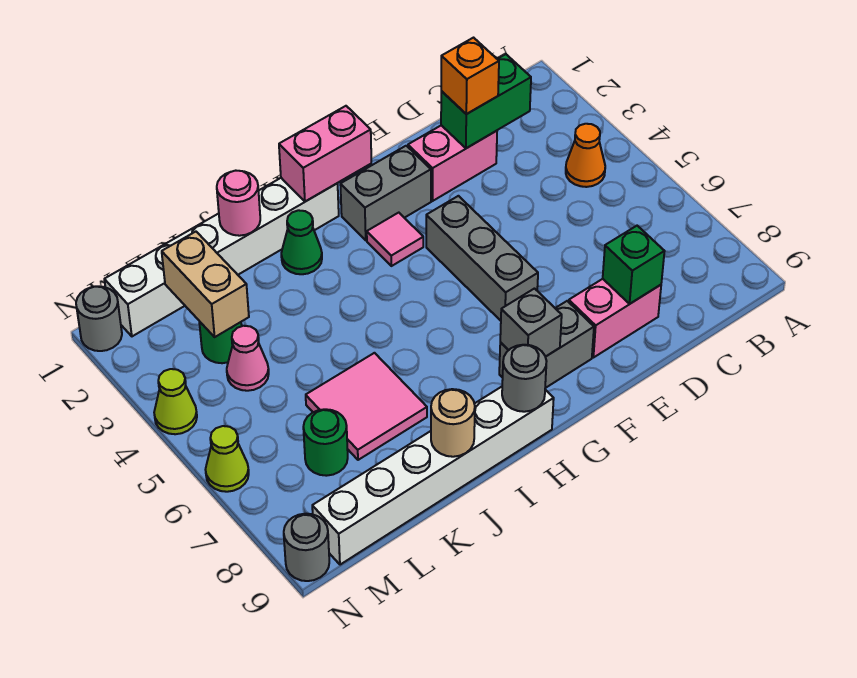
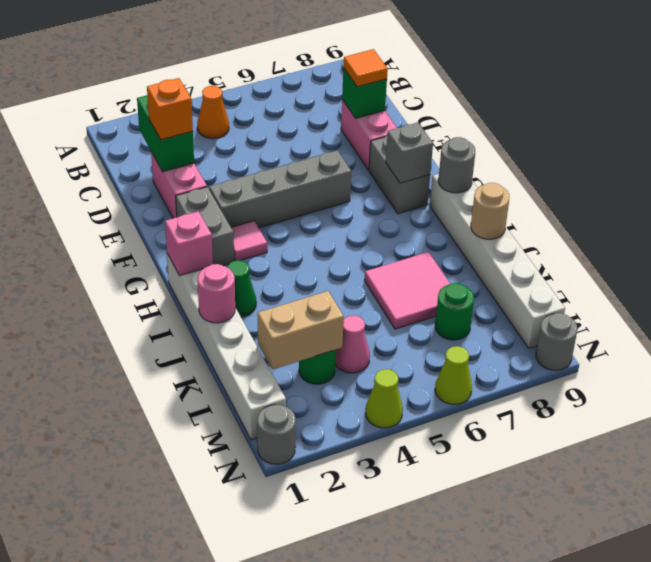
none -> orange tile D8 level 3
grey brick F4:F6 level 1 -> grey brick F3:F6 level 1
pink brick G1:H1 level 2 -> pink brick H1 level 2

